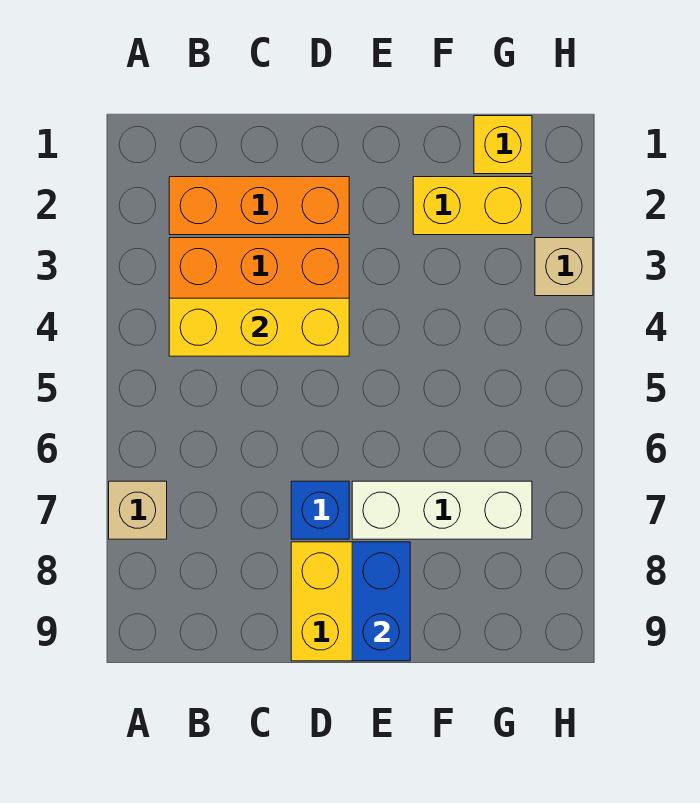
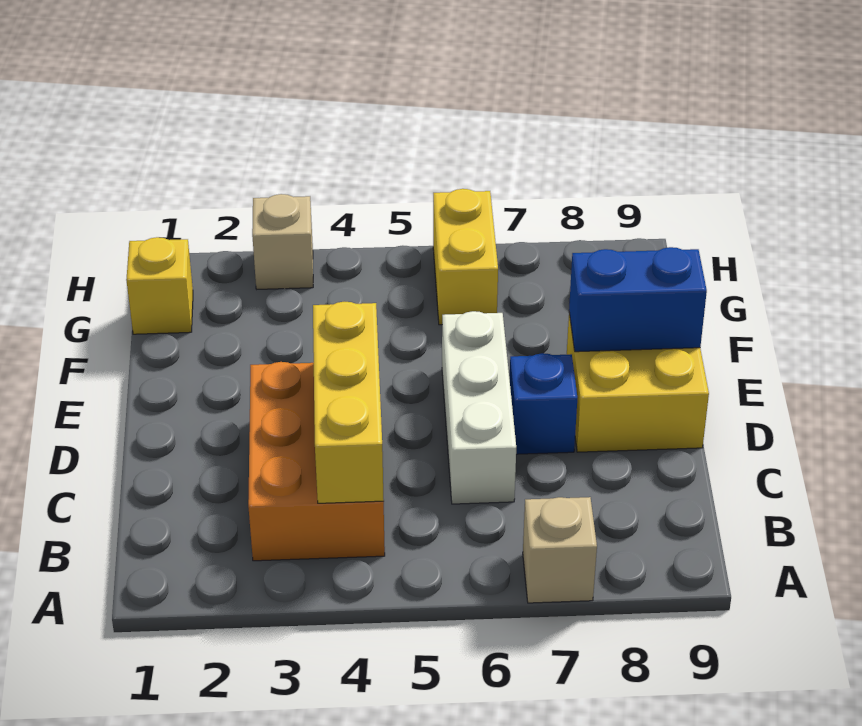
orange brick B2:D2 level 1 -> none
white brick E7:G7 level 1 -> white brick C6:E6 level 1
yellow brick F2:G2 level 1 -> yellow brick G6:H6 level 1

